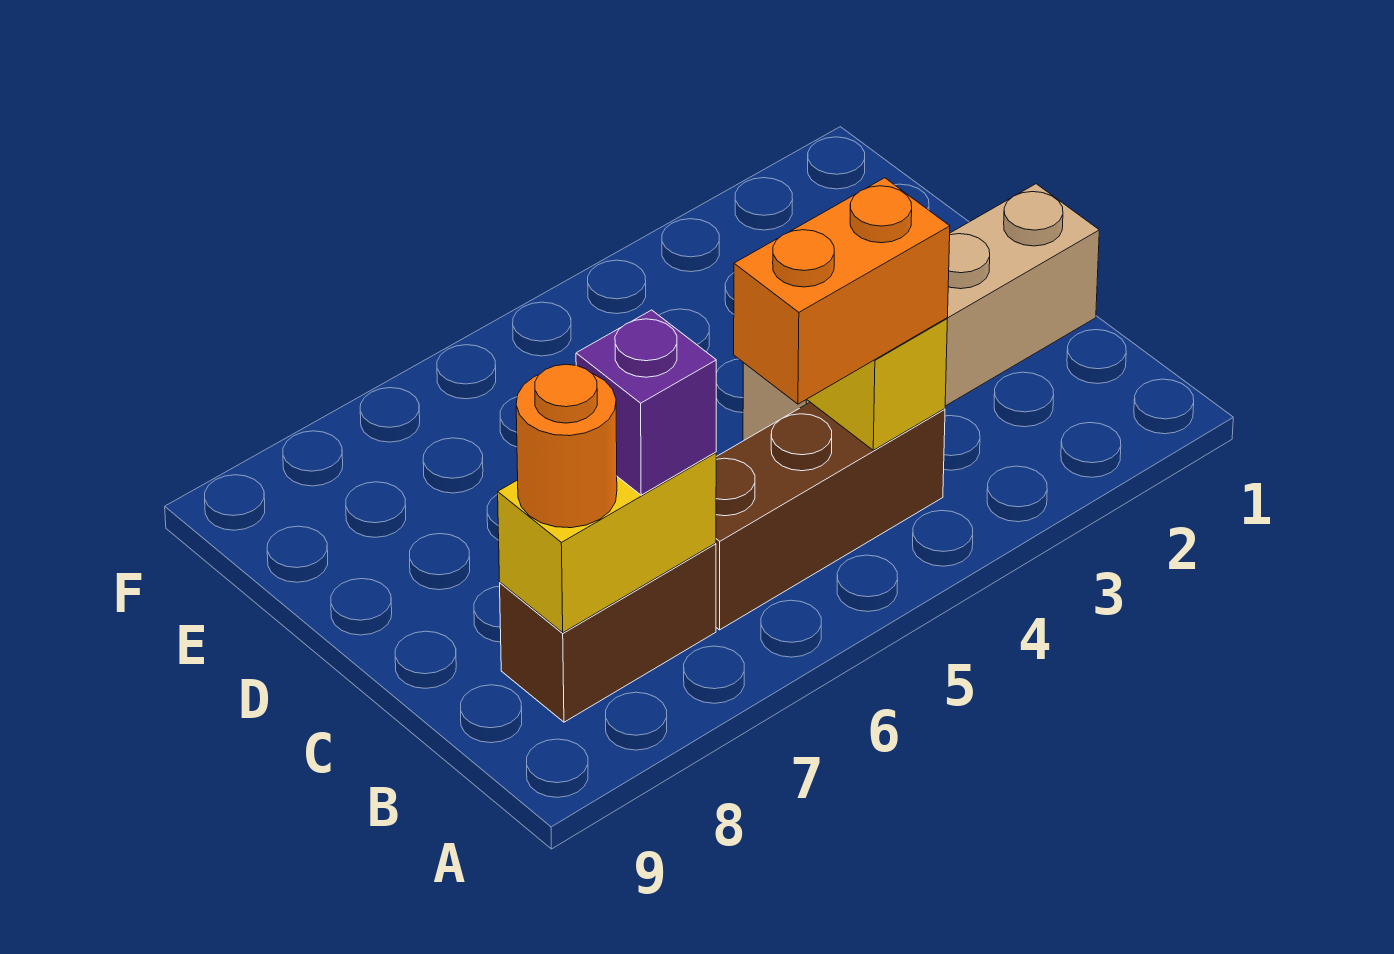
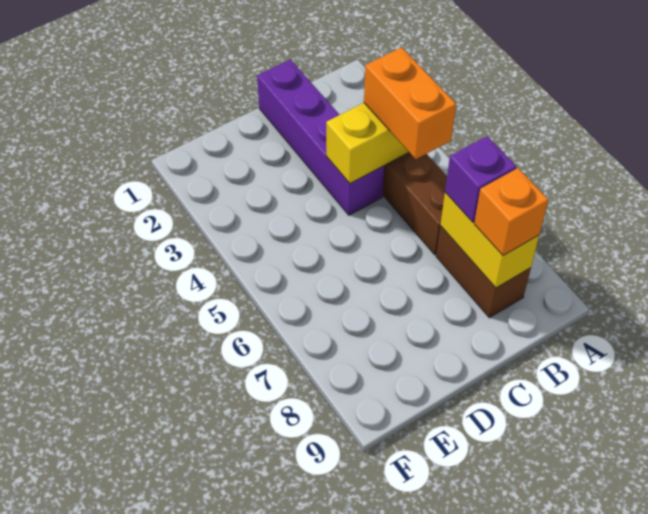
orange round brick B8 level 3 -> orange brick B8 level 3
tan brick C1:C4 level 1 -> purple brick C1:C4 level 1

